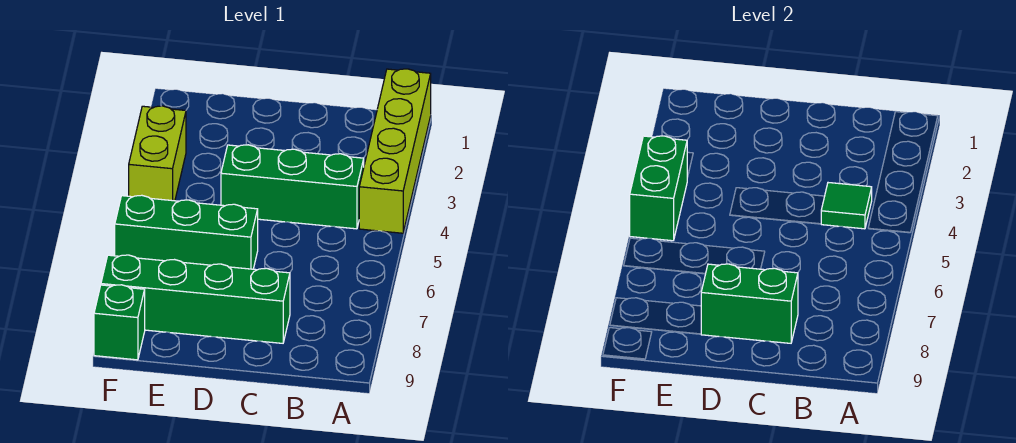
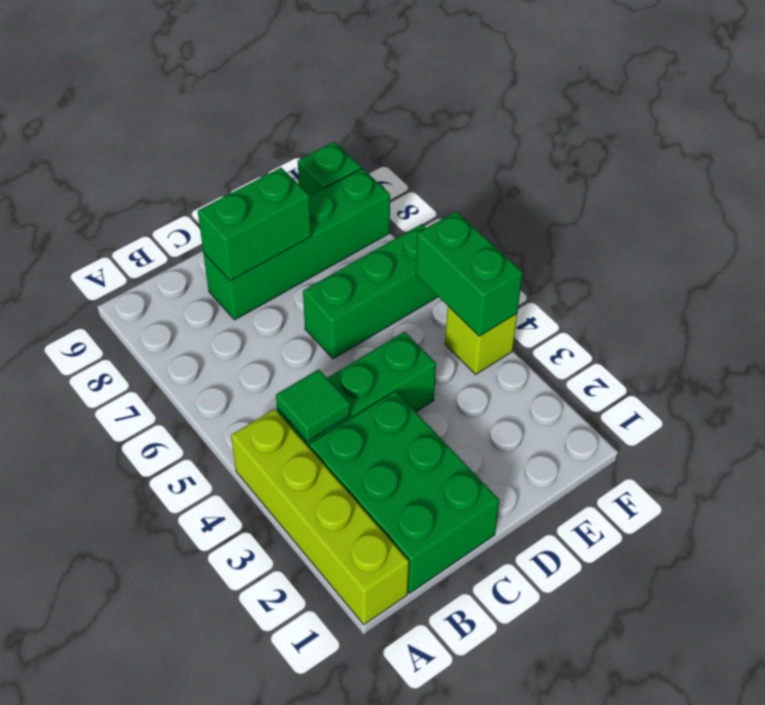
none -> green brick B1:C3 level 1
lime brick F3:F4 level 1 -> lime brick F4 level 1

